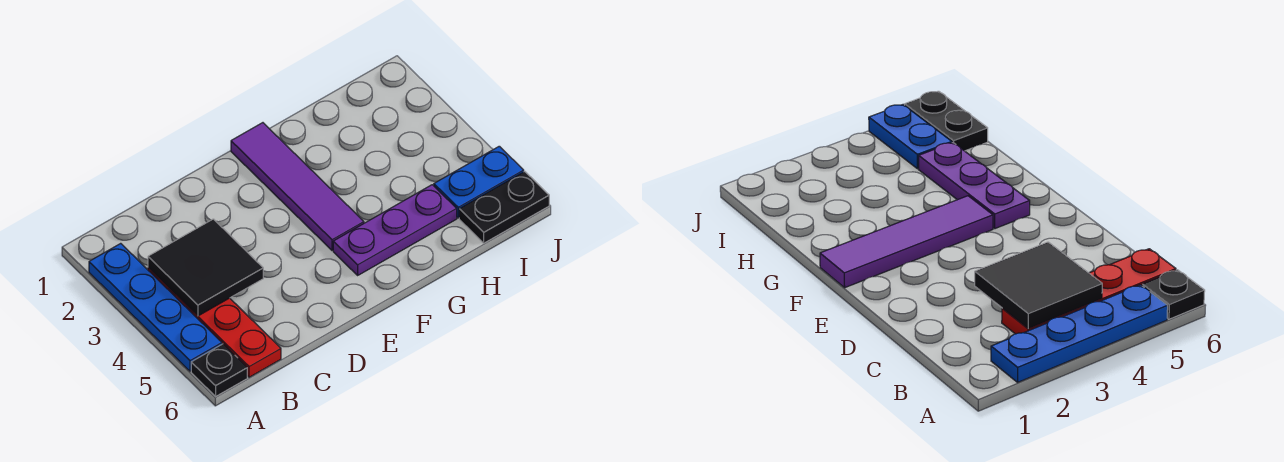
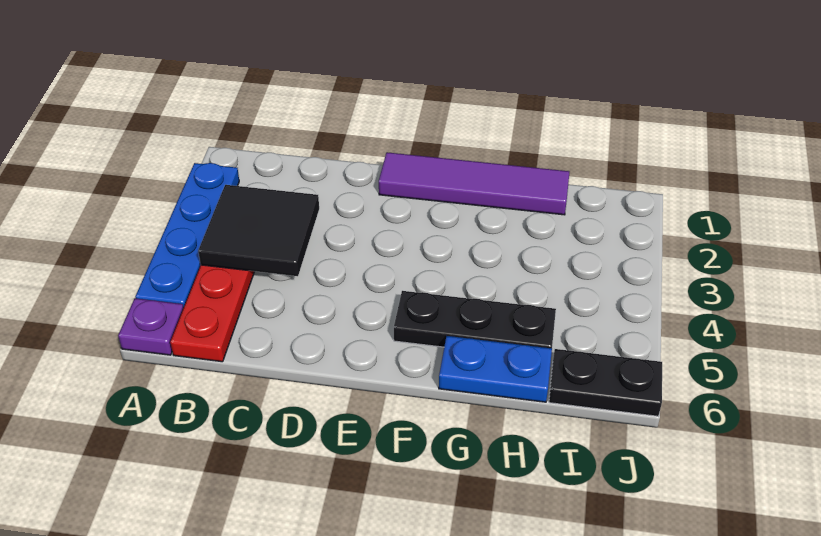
black plate A6 level 1 -> purple plate A6 level 1
purple tile F1:F4 level 1 -> purple tile E1:H1 level 1
purple plate F5:H5 level 1 -> black plate F5:H5 level 1
blue plate I5:J5 level 1 -> blue plate G6:H6 level 1

